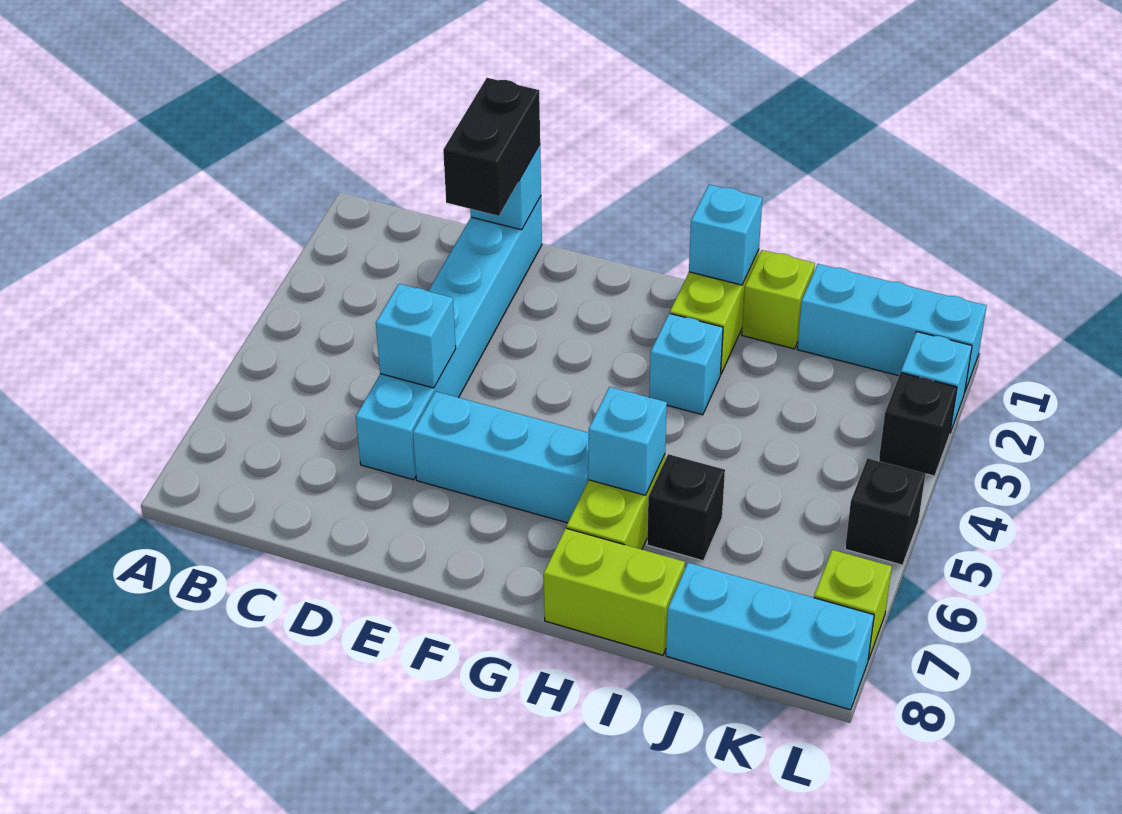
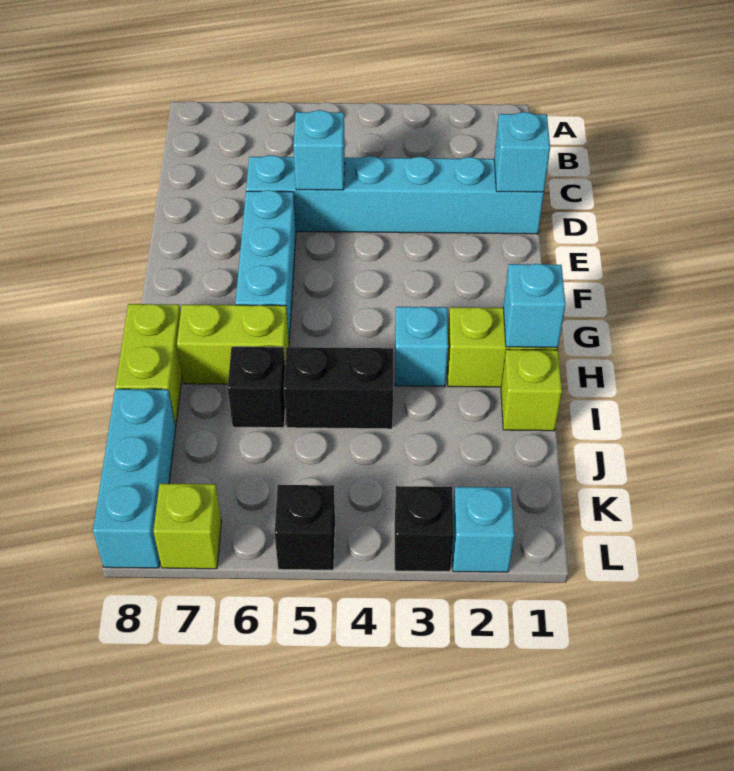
black brick D1:D2 level 3 -> black brick I4:I5 level 1
cyan brick H6 level 2 -> none
cyan brick J1:L1 level 1 -> none

